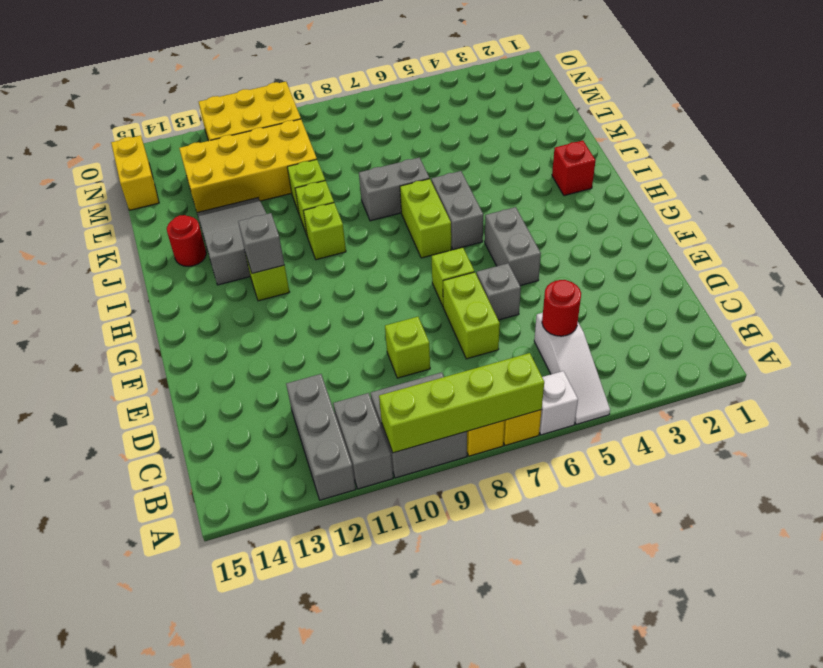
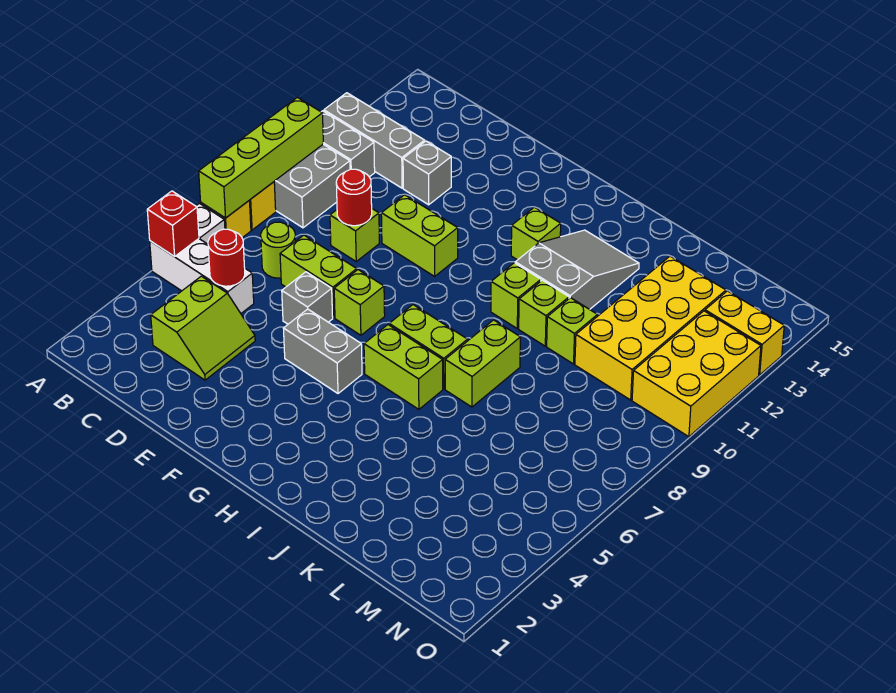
white slope A5:C5 level 1 top C -> white brick A5:C5 level 1
none -> lime slope C3:D4 level 1 top C
none -> lime round brick C7 level 1
none -> lime brick E10:F10 level 1
grey brick H6:I6 level 1 -> lime brick H6:I6 level 1
grey brick H12 level 2 -> grey brick D12 level 1
red brick I2 level 1 -> red brick A5 level 2
grey slope I12:K13 level 1 top I -> grey slope I11:J13 level 1 top 11
grey brick J7:J8 level 1 -> lime brick J7:J8 level 1
red round brick J14 level 1 -> red round brick D9 level 2
yellow brick M15:N15 level 1 -> yellow brick N13:O13 level 1

